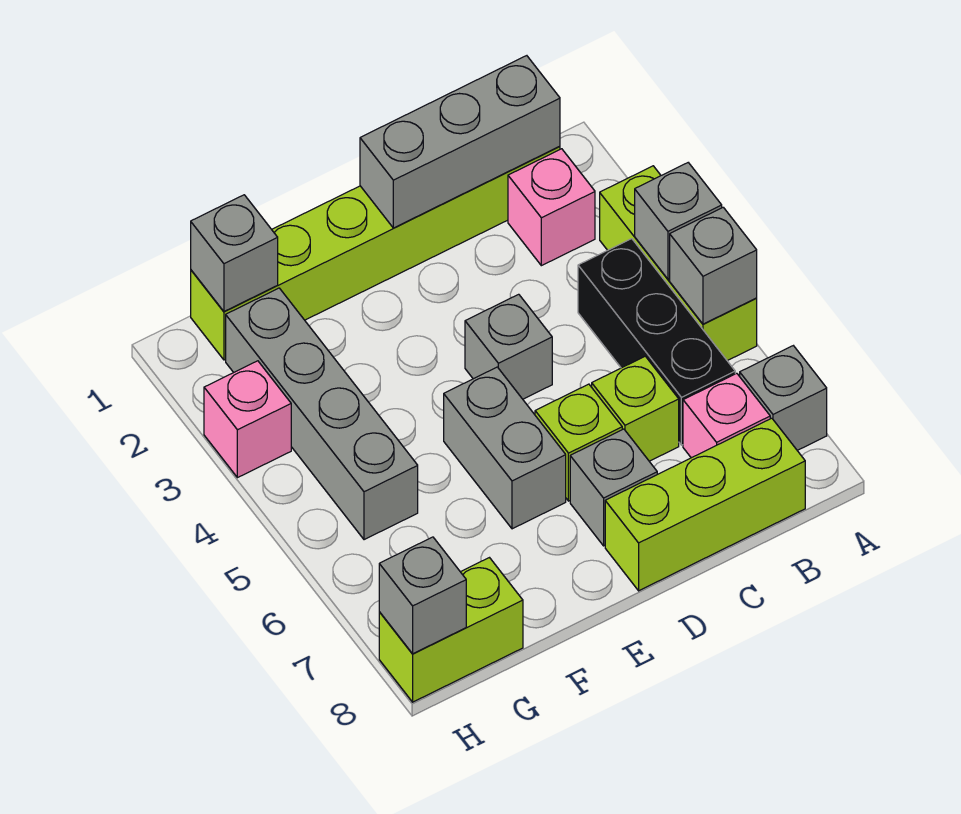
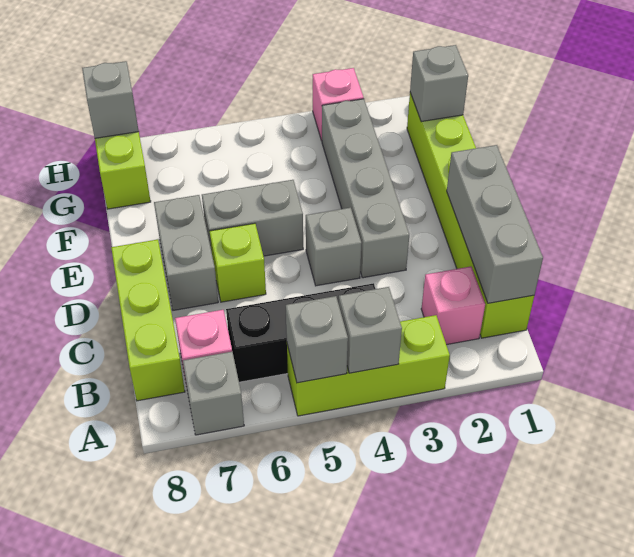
lime brick C6 level 1 -> none
grey brick D7 level 1 -> grey brick D7:E7 level 1
grey brick G2:G5 level 1 -> grey brick D3:G3 level 1

